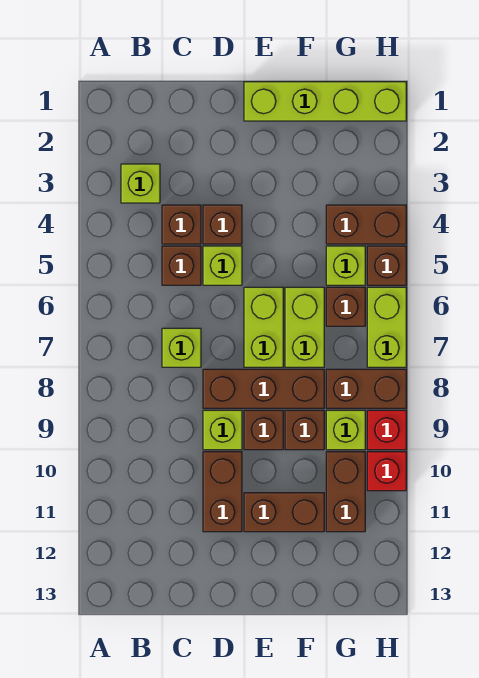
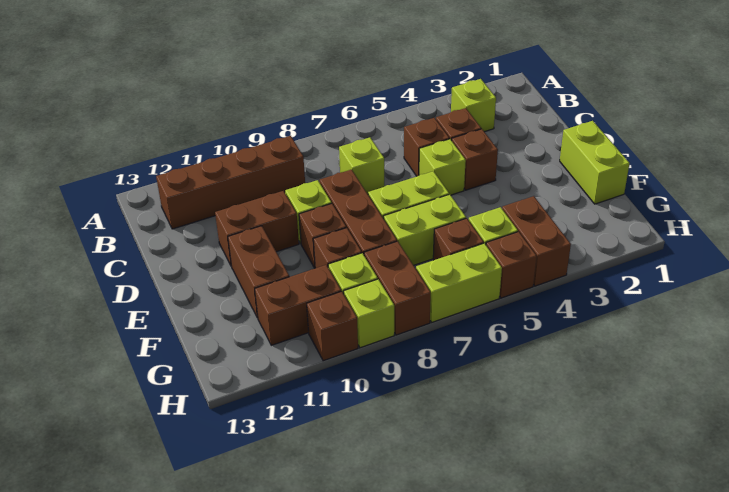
none -> brown brick B9:B12 level 1
lime brick E1:H1 level 1 -> lime brick E1:F1 level 1
red brick H9 level 1 -> lime brick H9 level 1
red brick H10 level 1 -> brown brick H10 level 1

